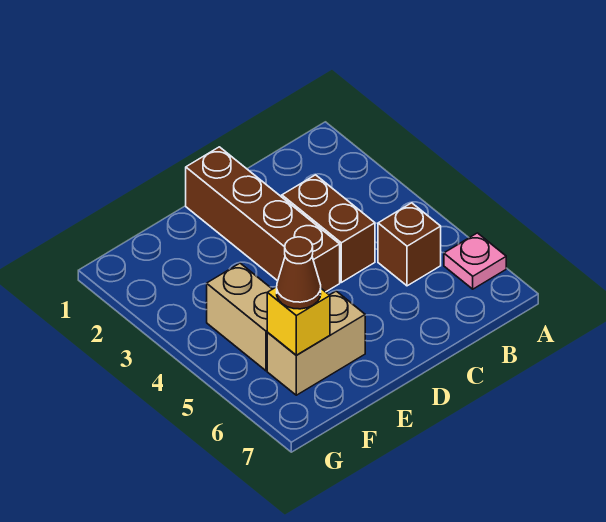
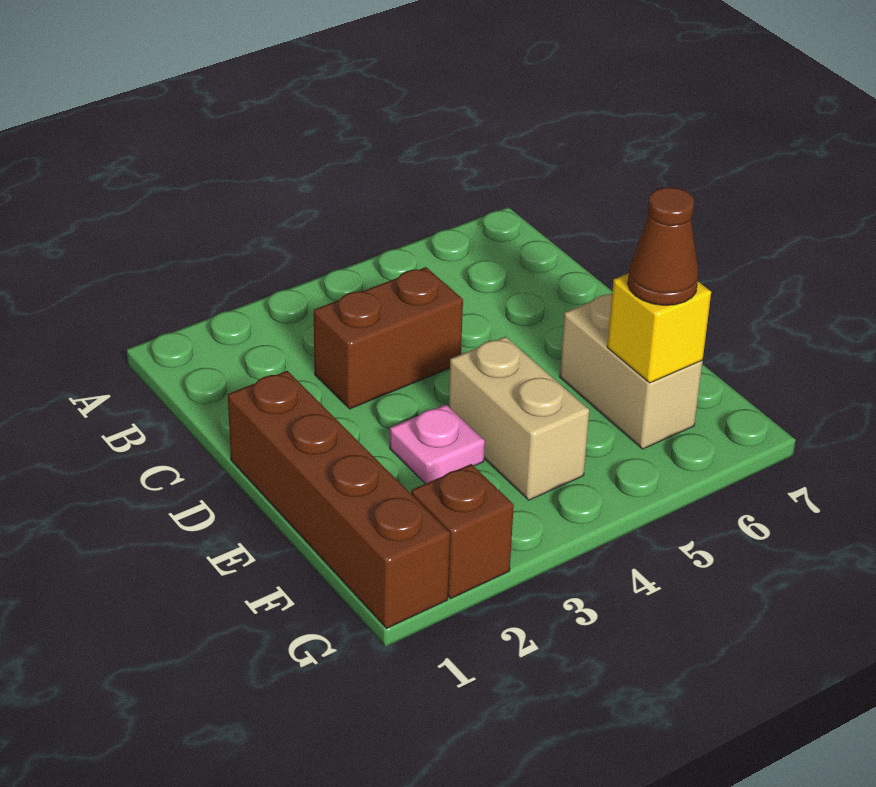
pink plate A6 level 1 -> pink plate E3 level 1
brown brick B5 level 1 -> brown brick G2 level 1
brown brick D1:D4 level 1 -> brown brick D1:G1 level 1
tan brick F4:F5 level 1 -> tan brick E4:F4 level 1

